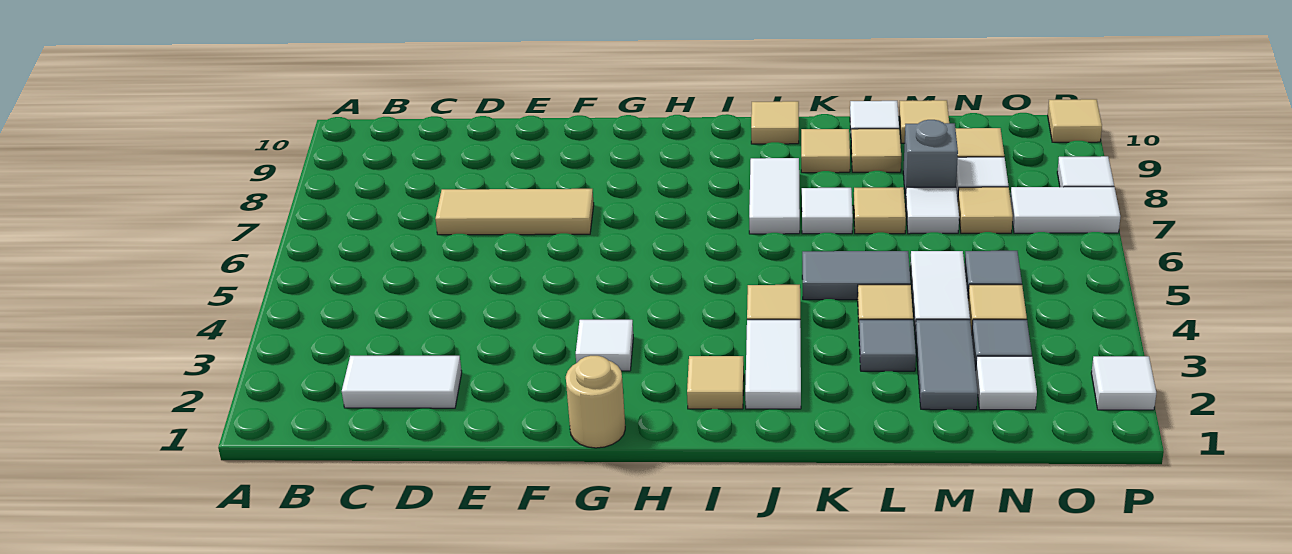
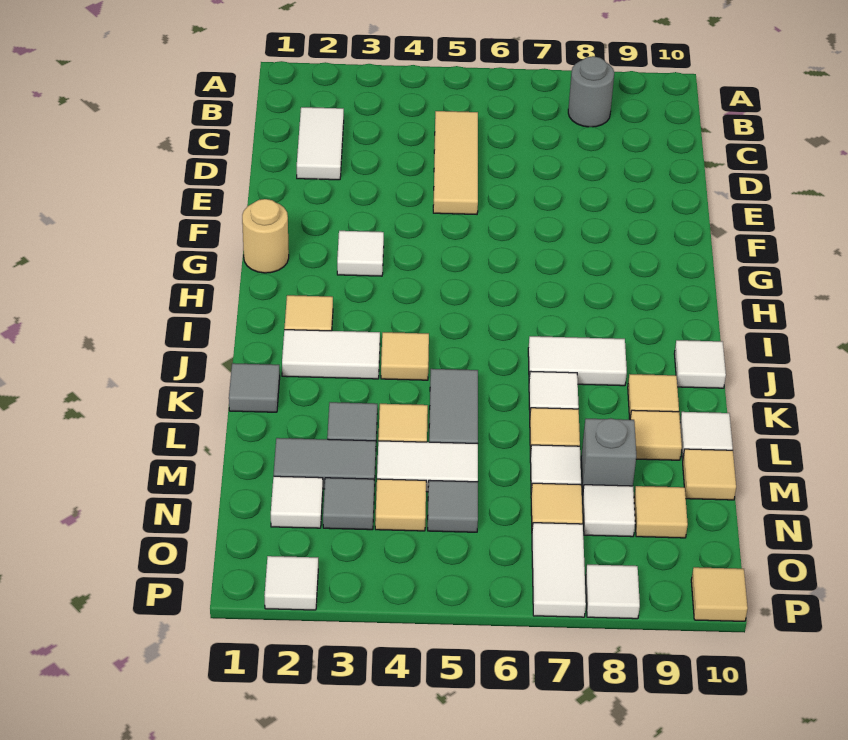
none -> grey round brick B8 level 1
tan tile D7:F7 level 1 -> tan tile C5:E5 level 1
tan tile J10 level 1 -> white tile J10 level 1
none -> grey tile K1 level 1

